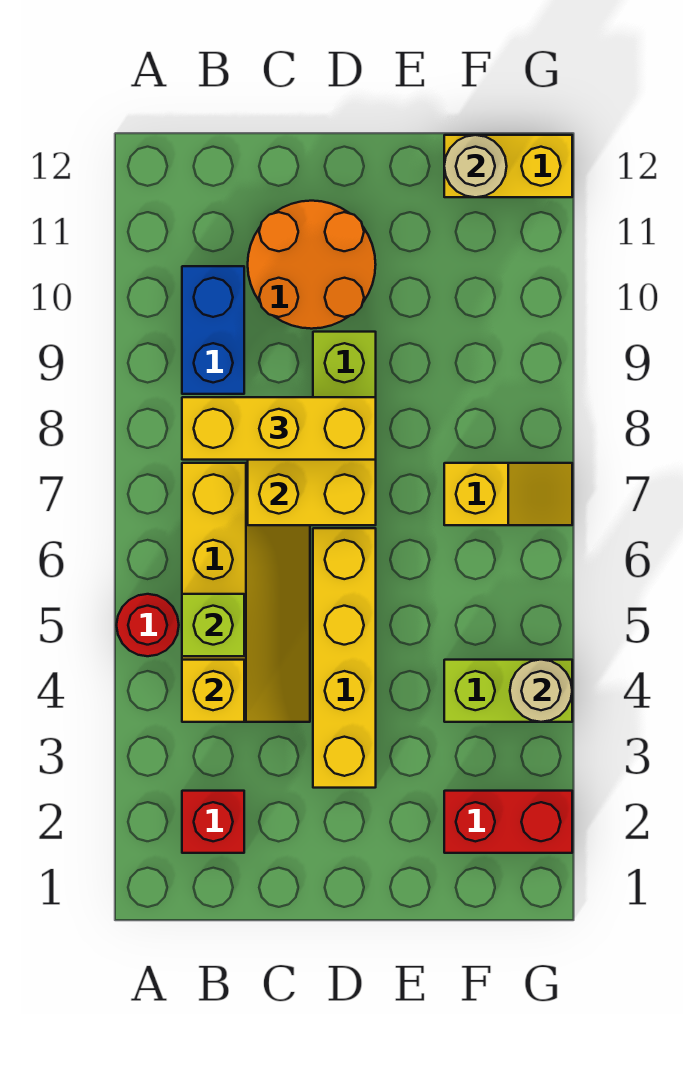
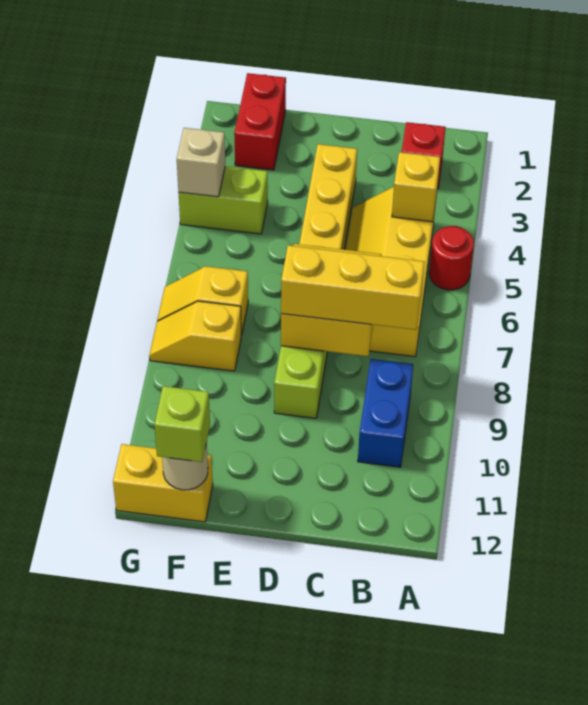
lime brick B5 level 2 -> lime brick F12 level 3
orange round brick C10:D11 level 1 -> none
red brick F2:G2 level 1 -> red brick F1:F2 level 1
none -> yellow slope F8:G8 level 1 top F
tan round brick G4 level 2 -> tan brick G4 level 2

